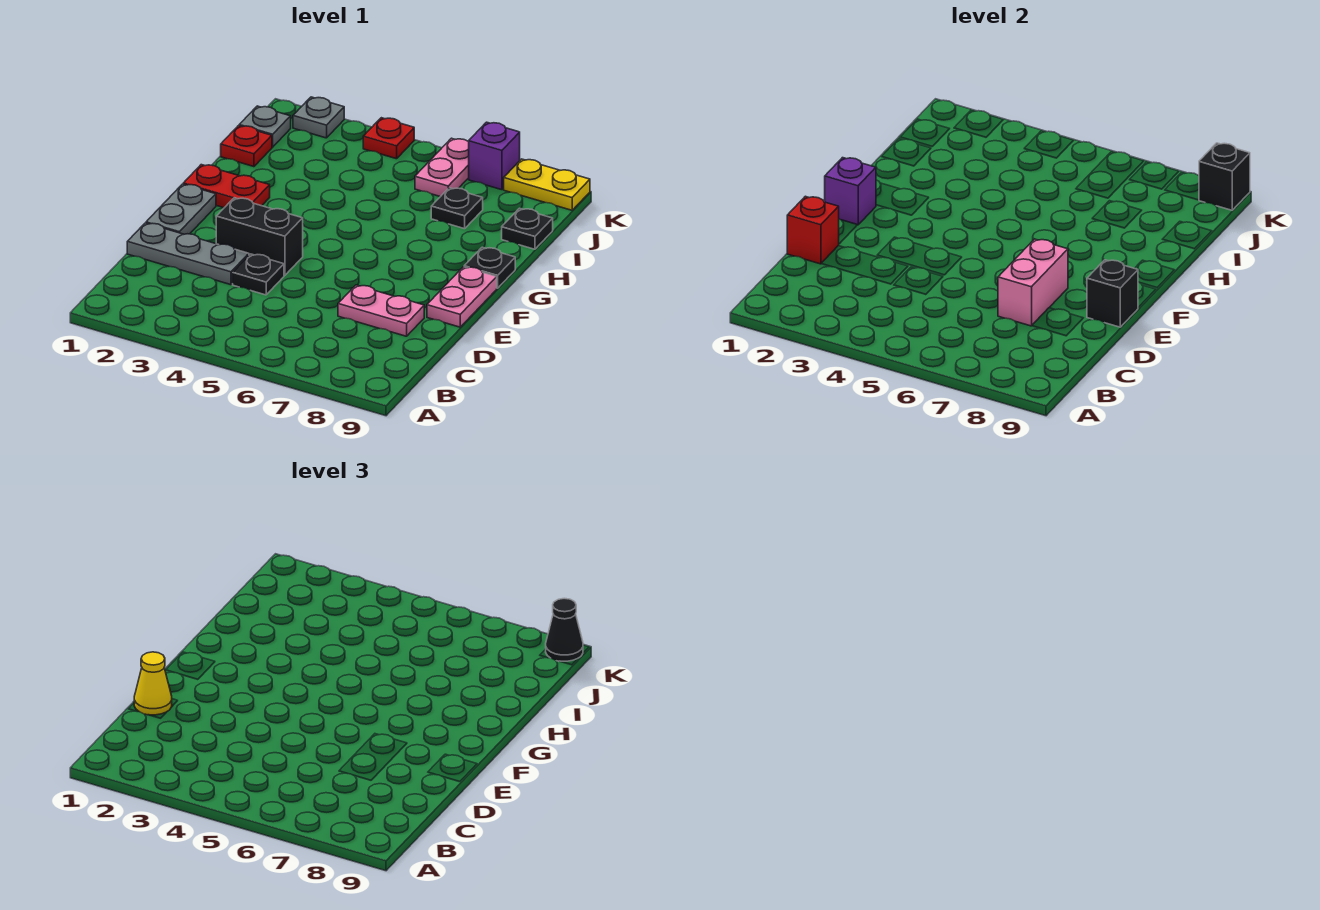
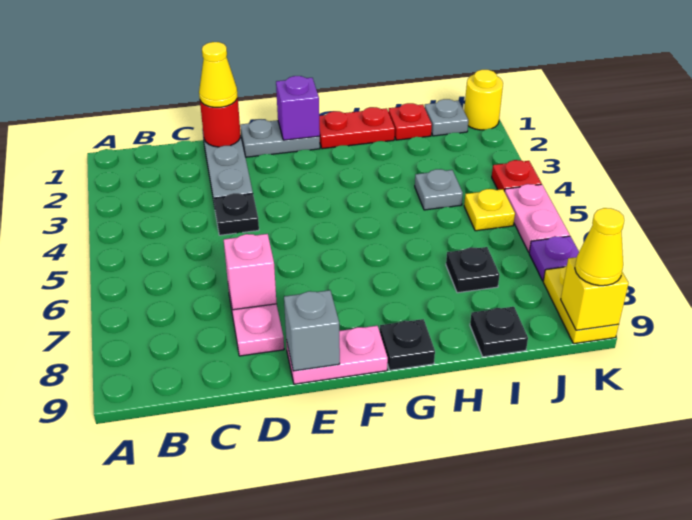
red brick D1 level 2 -> red round brick D1 level 2
pink brick D7:E7 level 2 -> pink brick D7 level 2
black brick E3:E4 level 1 -> none
black brick E9 level 2 -> grey brick E9 level 2
red plate G1:G2 level 1 -> red plate G1:H1 level 1
none -> yellow plate J5 level 1
pink plate J6:K6 level 1 -> pink plate K5:K6 level 1
none -> yellow round brick K1 level 1
grey plate K2 level 1 -> grey plate I4 level 1
purple brick K7 level 1 -> purple plate K7 level 1
black brick K9 level 2 -> yellow brick K9 level 2
black cone K9 level 3 -> yellow cone K9 level 3

